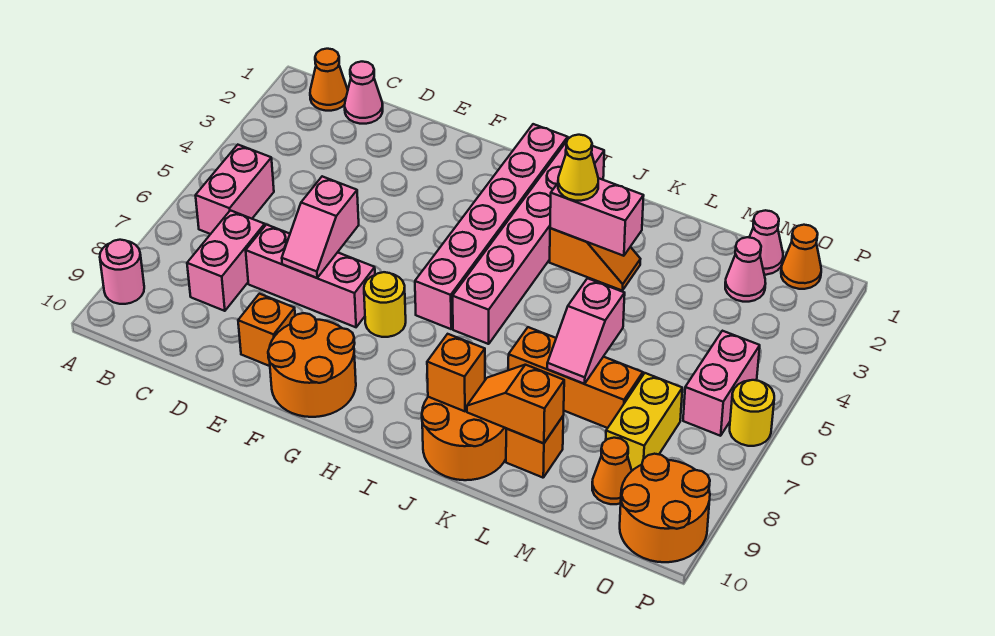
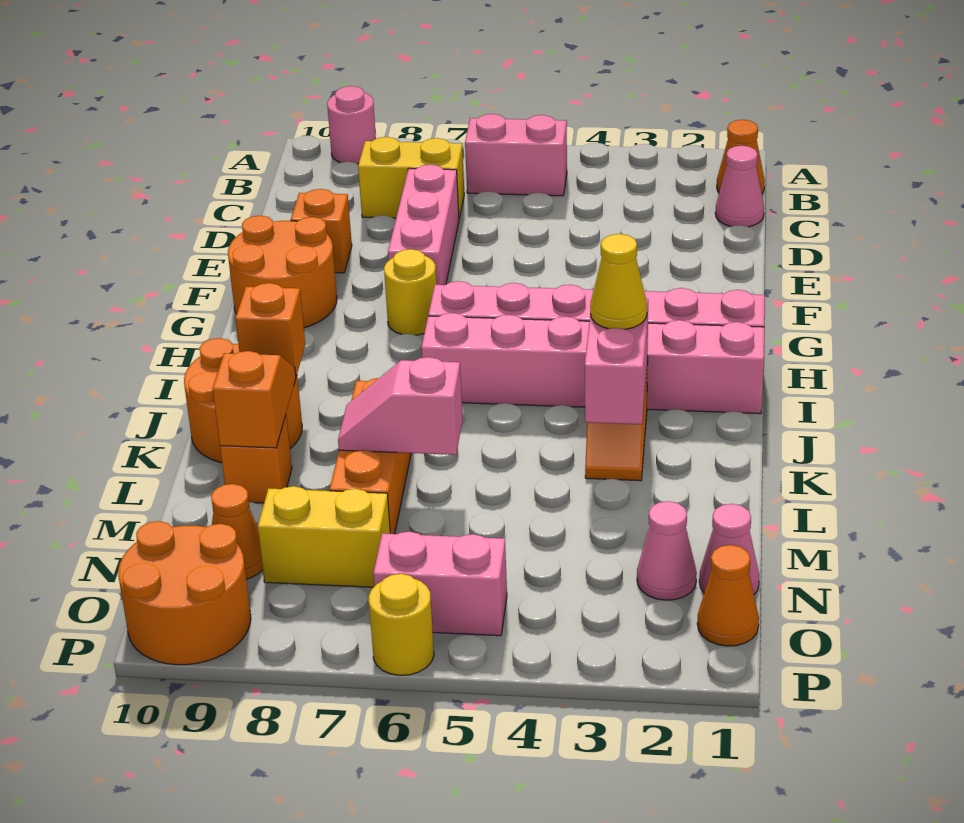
pink brick C7:C8 level 1 -> yellow brick C7:C8 level 1
pink slope E6:E7 level 2 top 6 -> none

